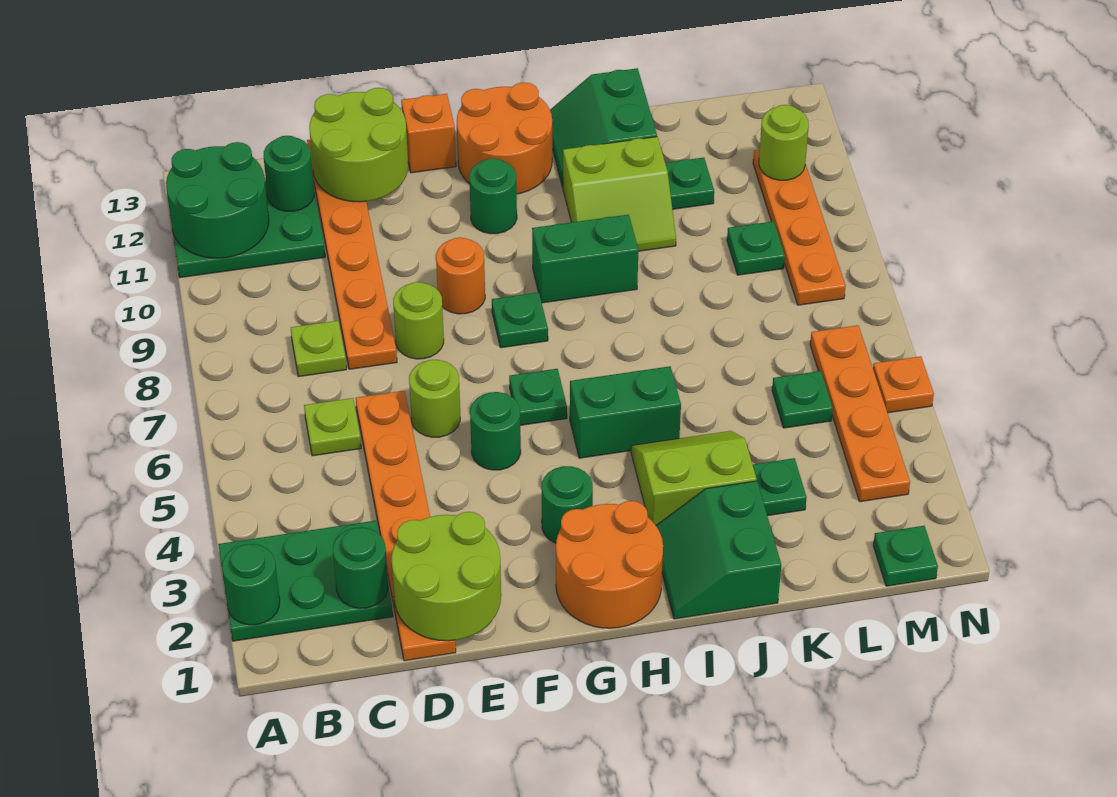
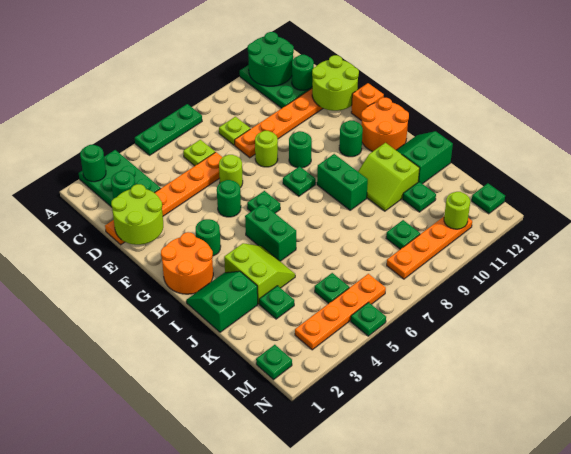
none -> green plate A5:A7 level 1
orange round brick F9 level 1 -> green round brick F9 level 1
none -> green plate M13 level 1
orange plate N5 level 1 -> green plate N5 level 1

